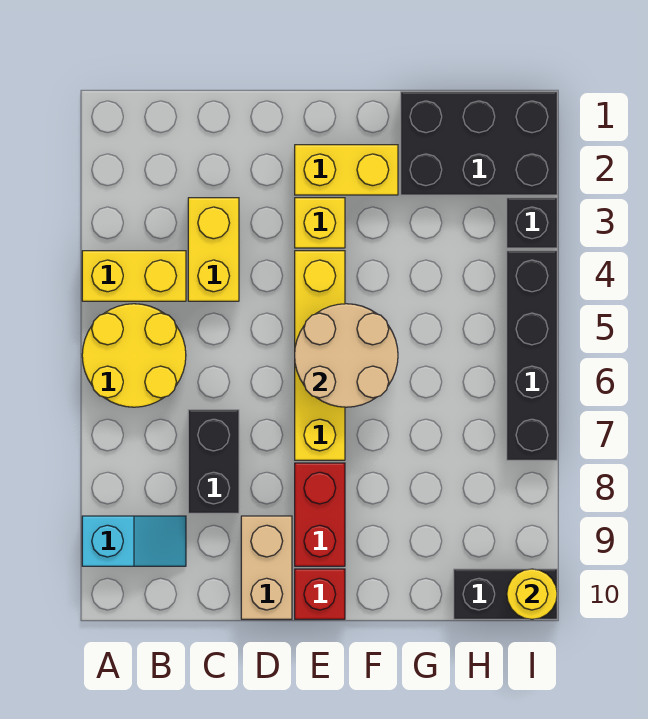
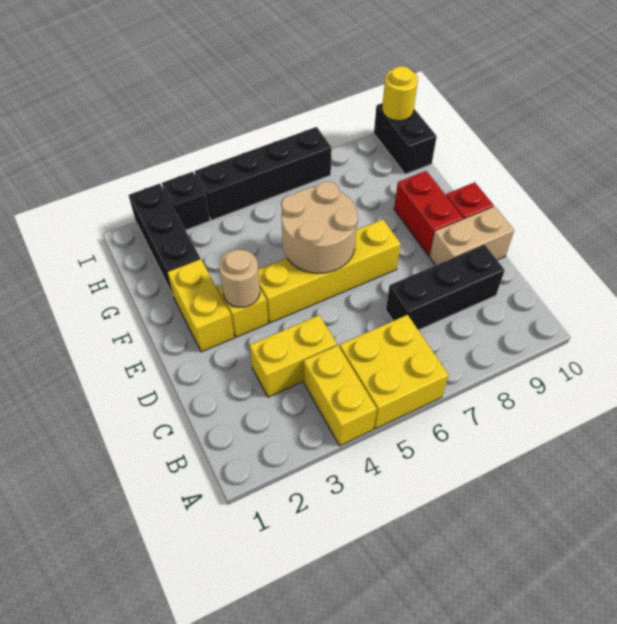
yellow round brick A5:B6 level 1 -> yellow brick A5:B6 level 1
cyan slope A9:B9 level 1 top A -> none
black brick C7:C8 level 1 -> black brick C7:C9 level 1
none -> tan round brick E3 level 2
red brick E8:E9 level 1 -> red brick E9:F9 level 1
black brick G1:I2 level 1 -> black brick G2:I2 level 1

